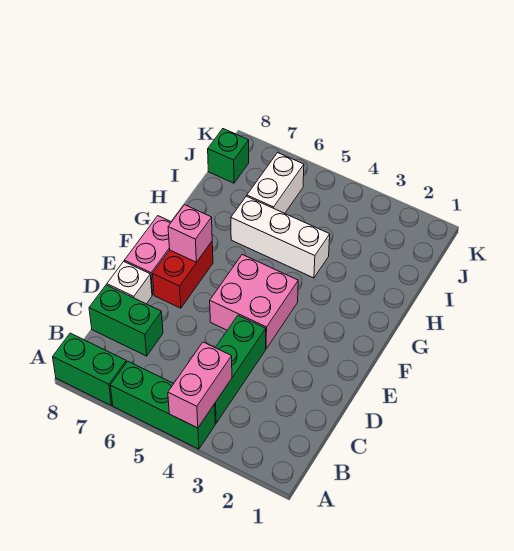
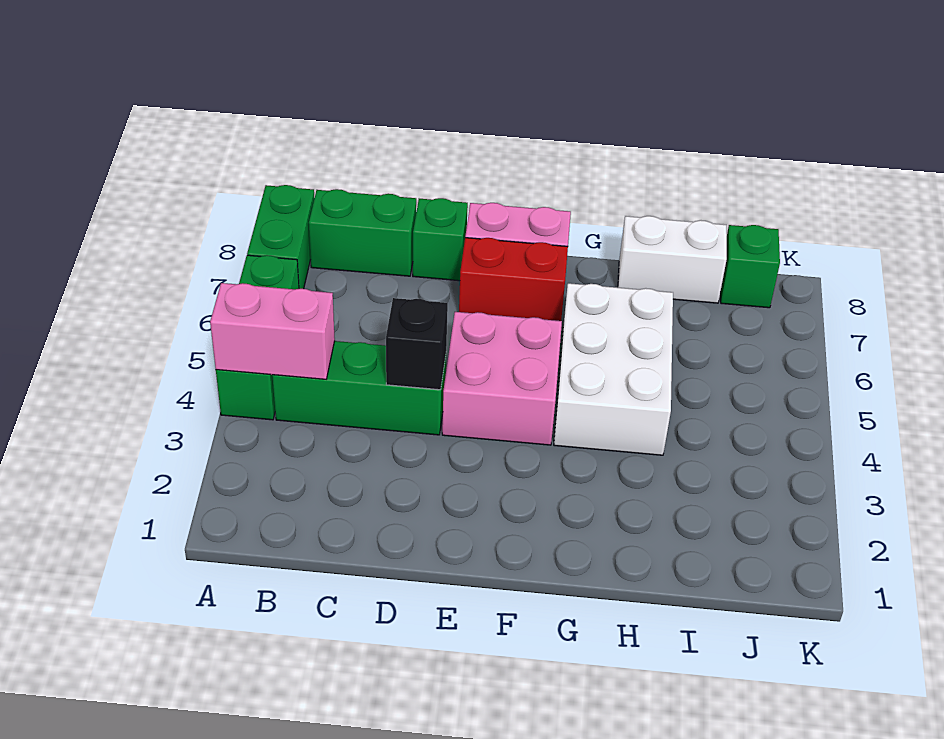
green brick C7:C8 level 1 -> green brick B8:C8 level 1
none -> black brick D4 level 2
white brick D8 level 1 -> green brick D8 level 1
pink brick F7 level 2 -> none
white brick H4:H6 level 1 -> white brick G4:H6 level 1
white brick I6:J6 level 1 -> white brick H8:I8 level 1

